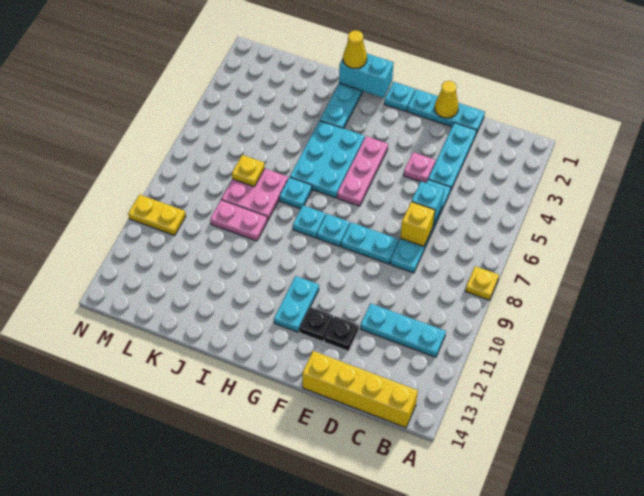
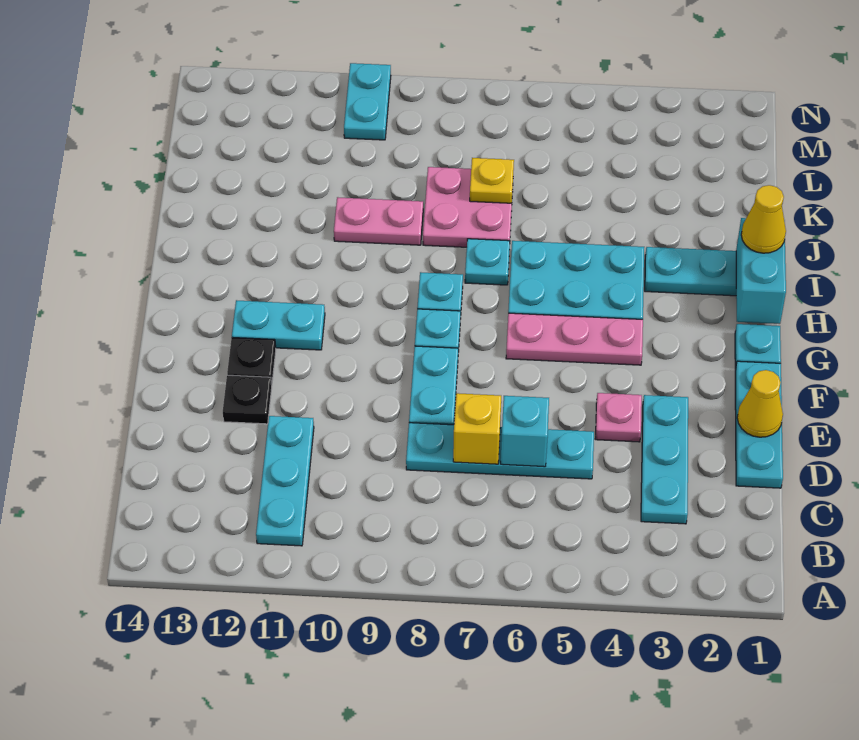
yellow plate A8 level 1 -> none
yellow brick B14:E14 level 1 -> none
cyan plate D2:D4 level 1 -> cyan plate C3:E3 level 1
pink plate J9:K9 level 1 -> pink plate J9:J10 level 1
yellow plate M10:N10 level 1 -> cyan plate M10:N10 level 1

